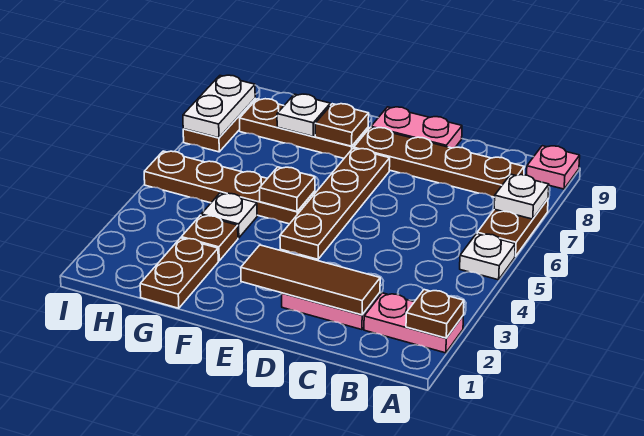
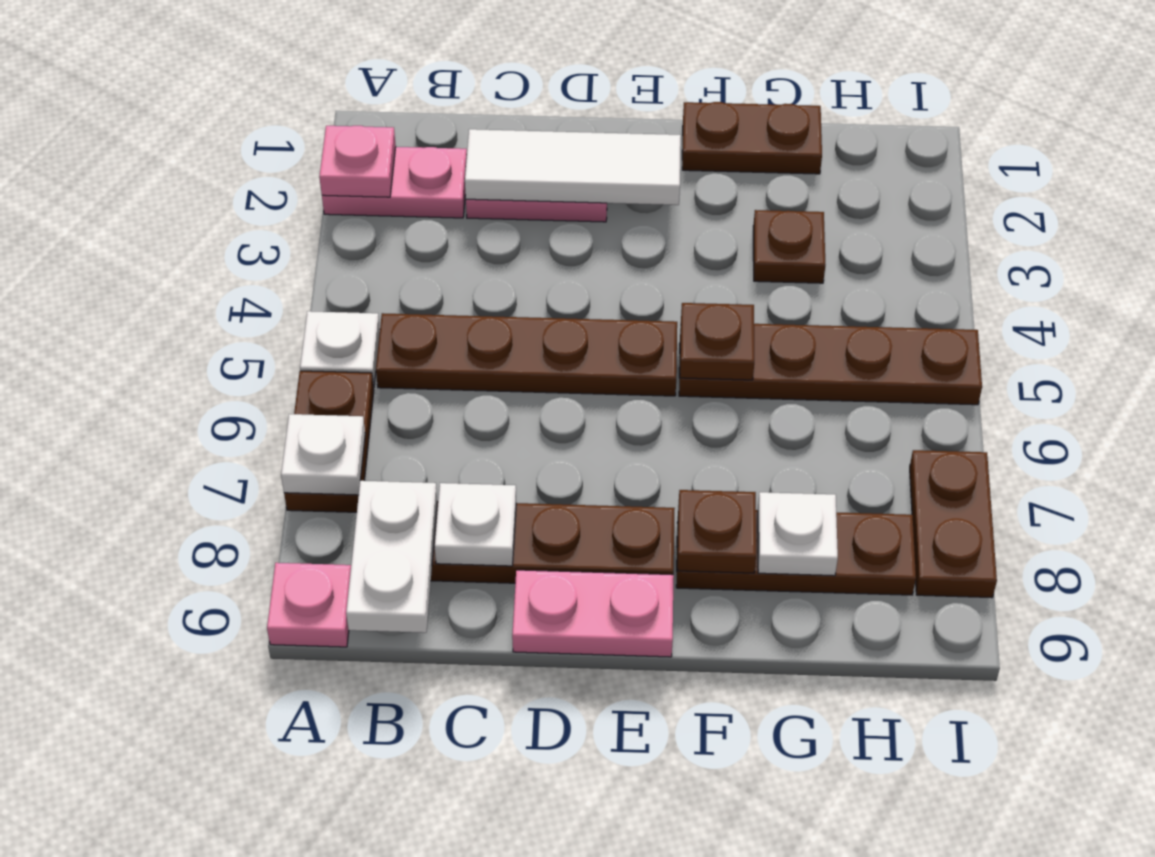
brown plate A2 level 2 -> pink plate A2 level 2
brown tile C2:E2 level 2 -> white tile C2:E2 level 2
brown plate E4:E7 level 1 -> brown plate B5:E5 level 1
brown plate G1:G2 level 1 -> brown plate F1:G1 level 1
white plate G4 level 1 -> white plate C8 level 2
white plate I7:I8 level 2 -> white plate B8:B9 level 2

